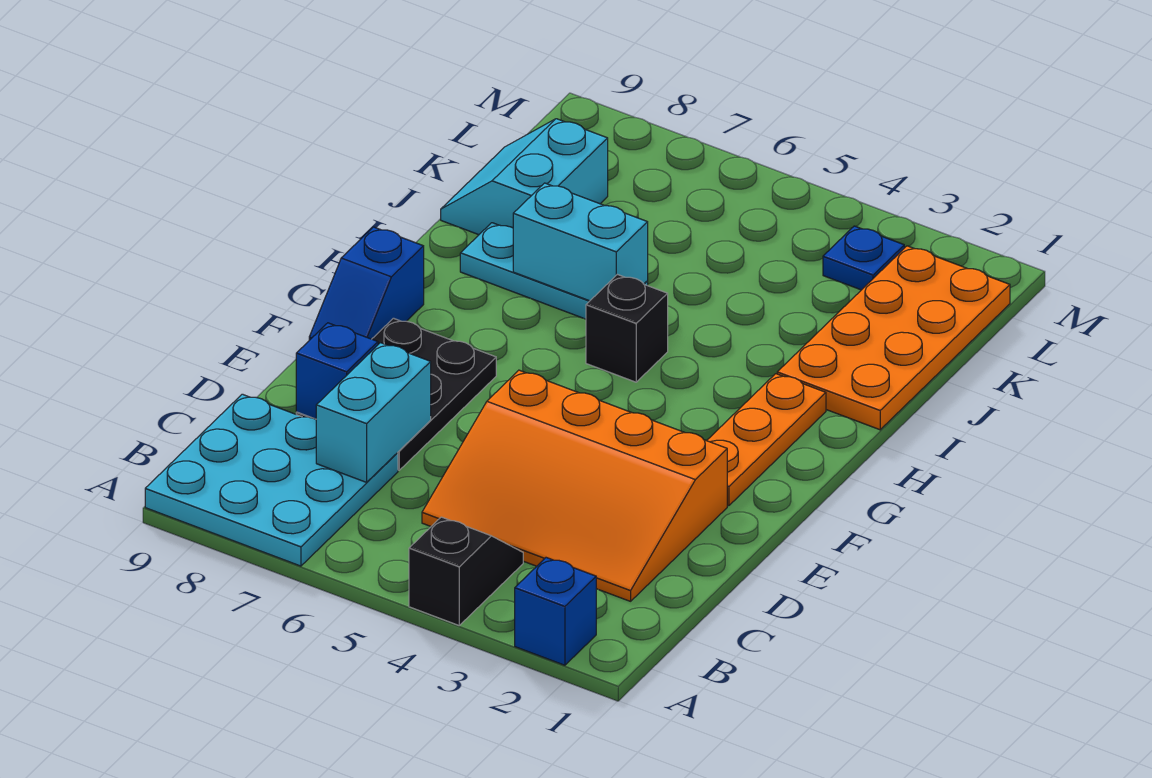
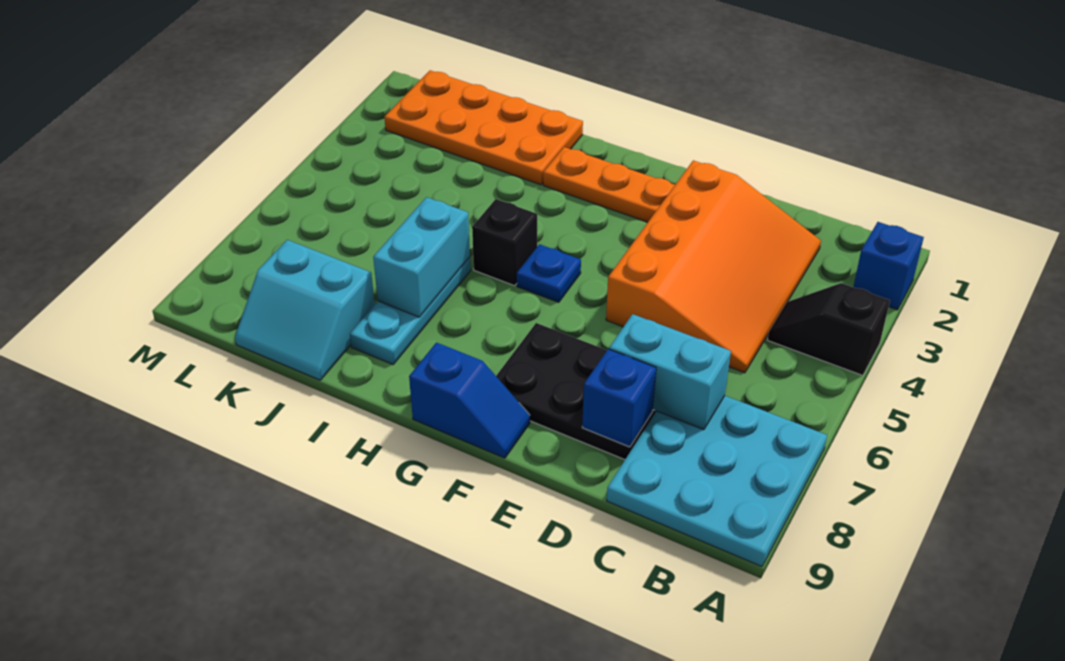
blue plate L3 level 1 -> blue plate G5 level 1

